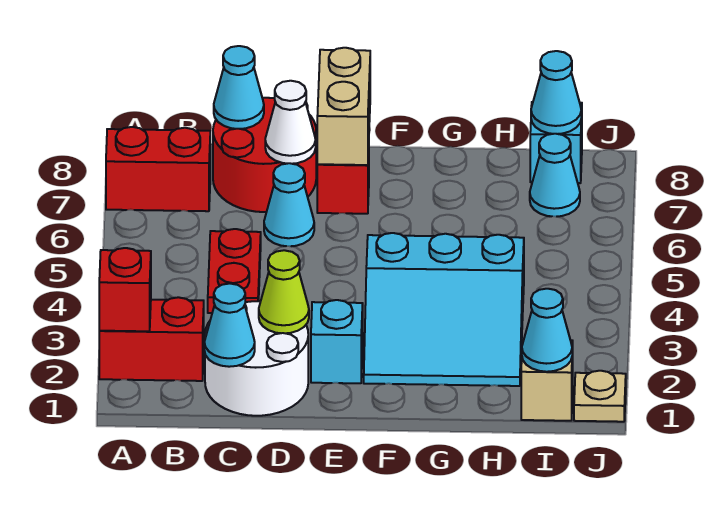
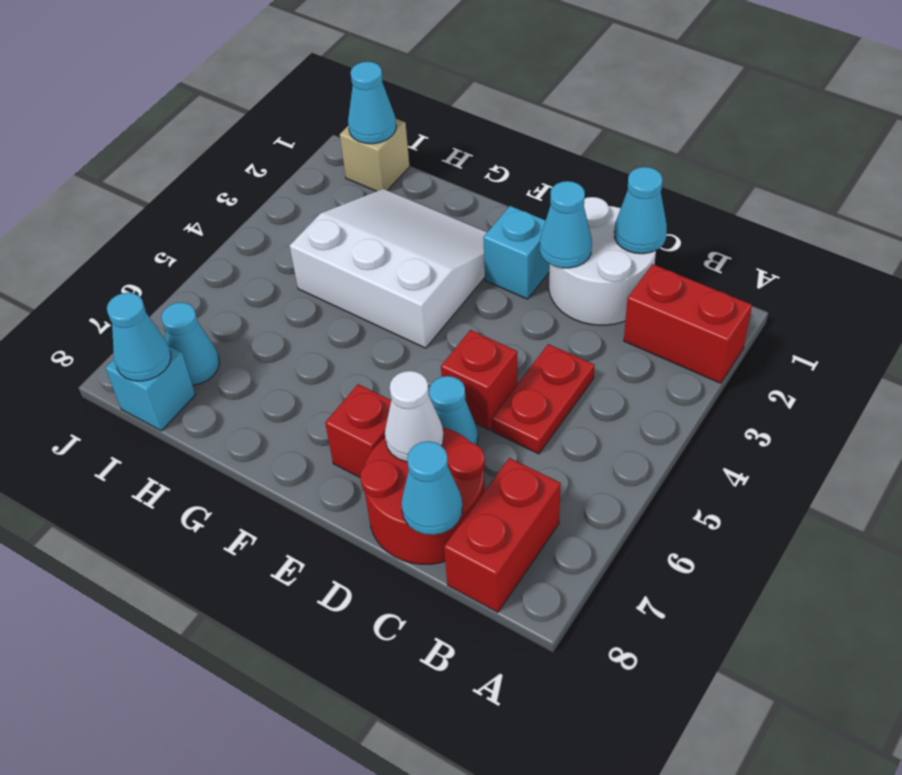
red brick A2 level 2 -> red brick D5 level 1
red brick A7:B7 level 1 -> red brick B7:B8 level 1
lime cone D2 level 2 -> cyan cone D2 level 2
tan brick E7:E8 level 2 -> none
cyan slope F2:H4 level 1 top 4 -> white slope F2:H4 level 1 top 4
tan plate J1 level 1 -> none

